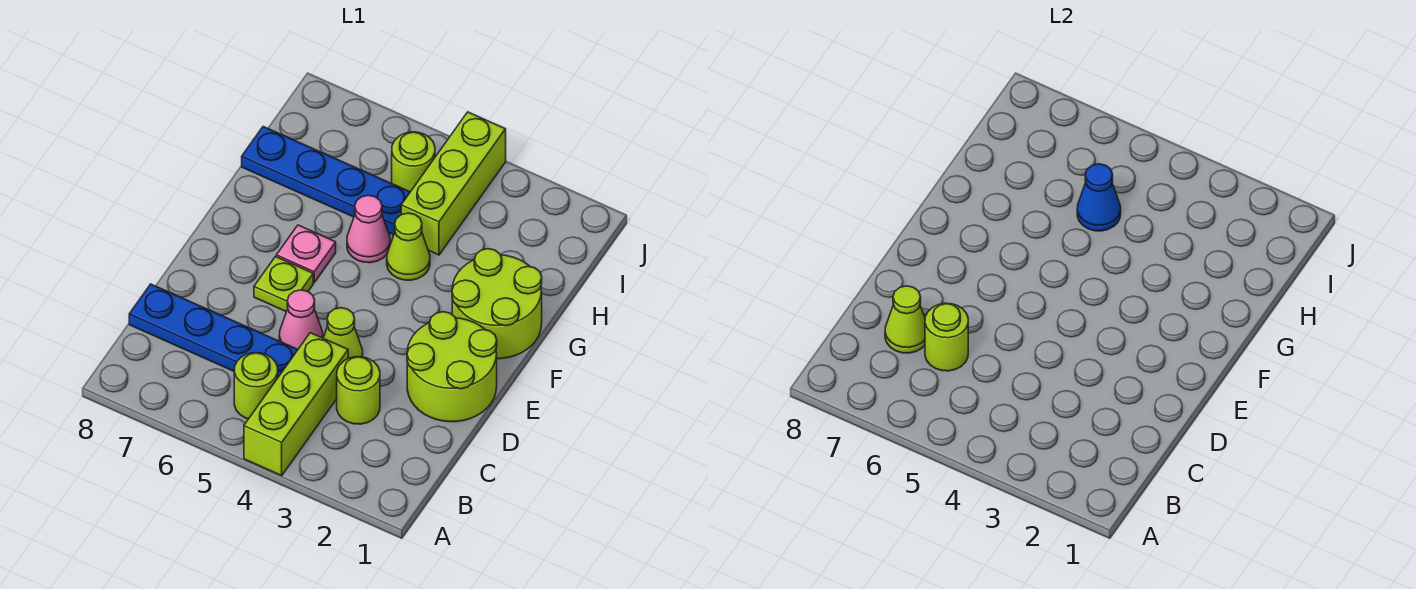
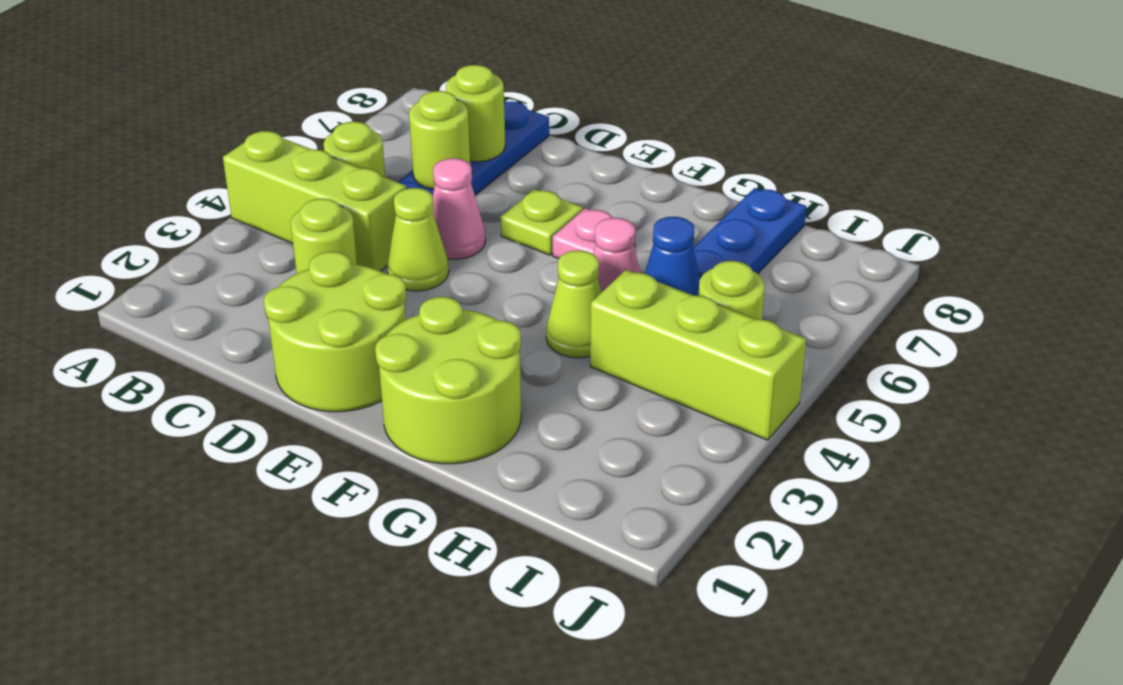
lime cone C7 level 2 -> lime round brick C7 level 2

